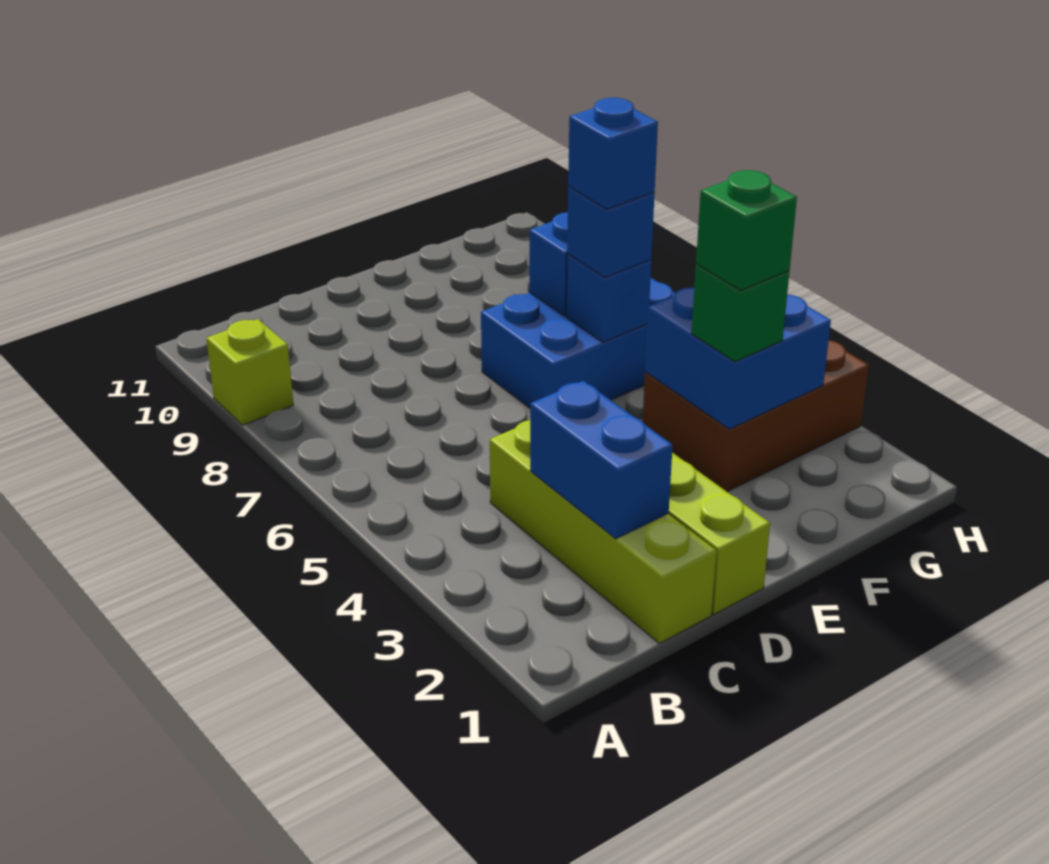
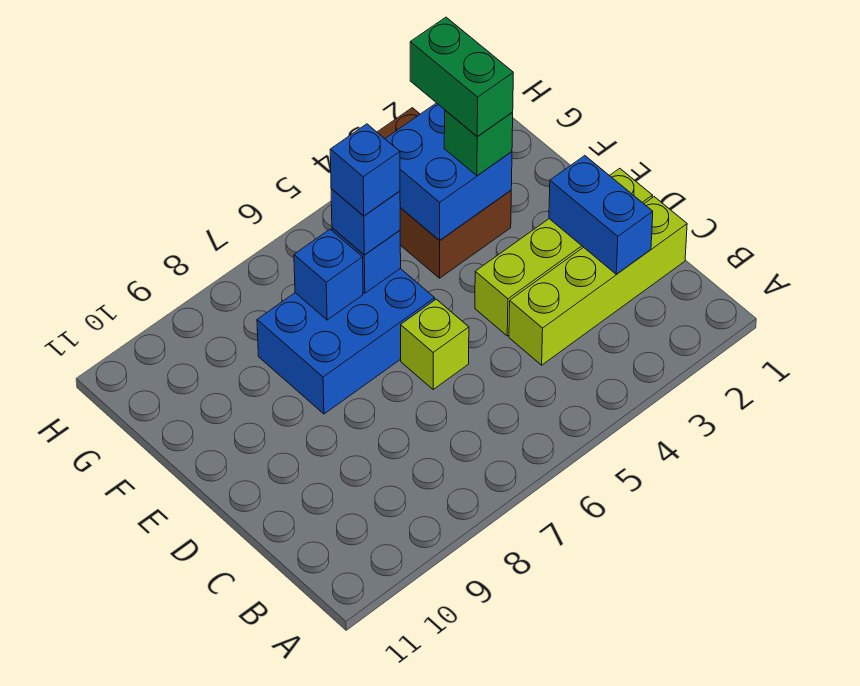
lime brick A9 level 1 -> lime brick D6 level 1
blue brick C2:C3 level 2 -> blue brick C2:D2 level 2
blue brick E6:G7 level 1 -> blue brick E6:F8 level 1
green brick F3 level 4 -> green brick F3:G3 level 4

